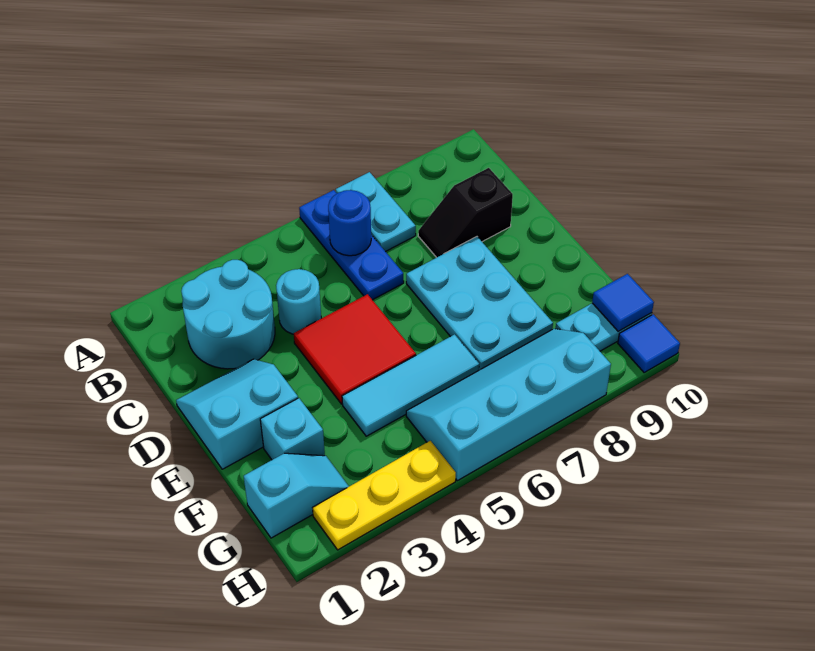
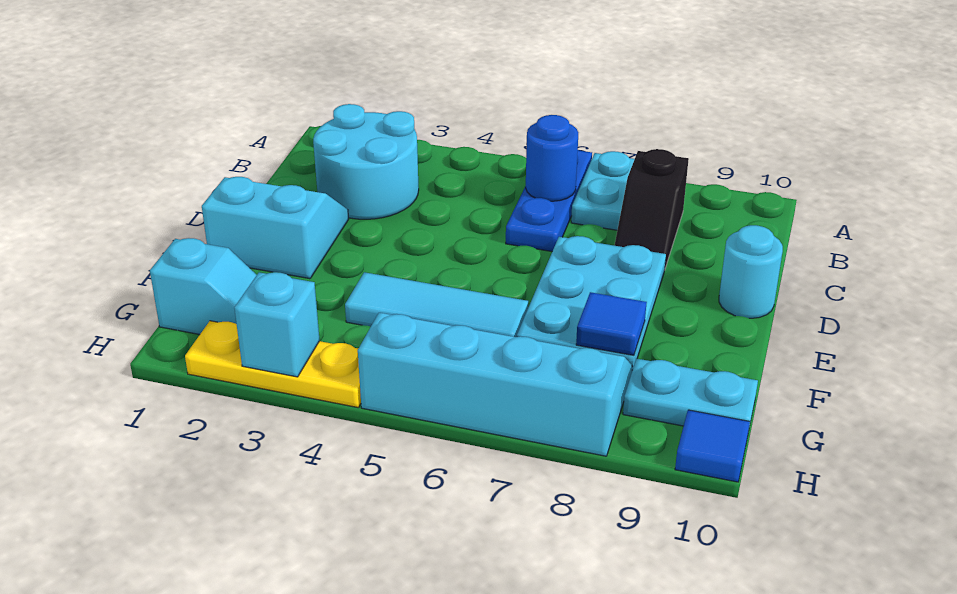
cyan round brick C4 level 1 -> cyan round brick D10 level 1
black slope C8:C9 level 1 top 9 -> black slope B8:C8 level 1 top B
red tile D4:E5 level 1 -> none
cyan brick F2 level 1 -> cyan brick H3 level 2
blue tile G10 level 2 -> blue tile F8 level 2

